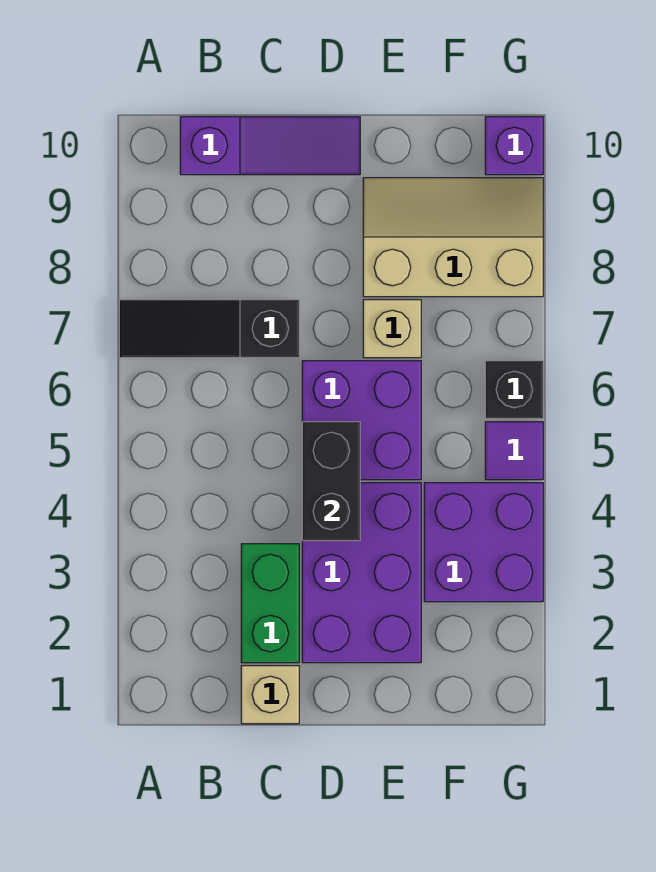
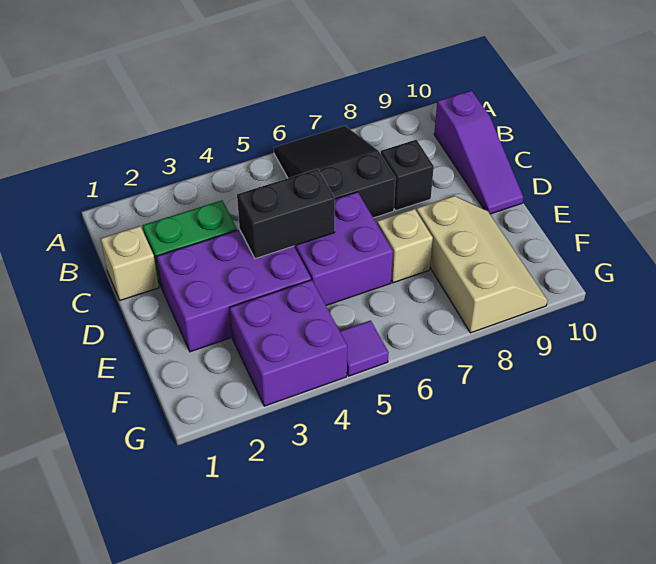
black slope A7:C7 level 1 top C -> black slope A6:C7 level 1 top C
black brick G6 level 1 -> black brick C8 level 1
purple brick G10 level 1 -> none

